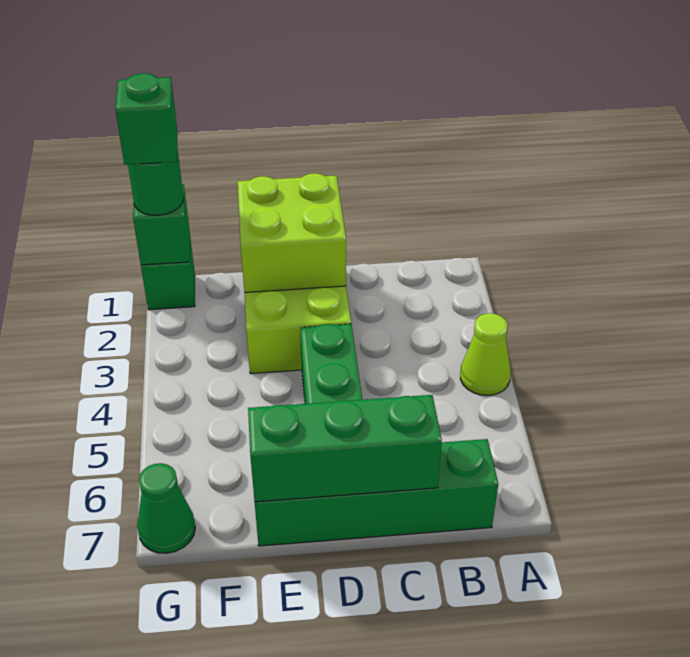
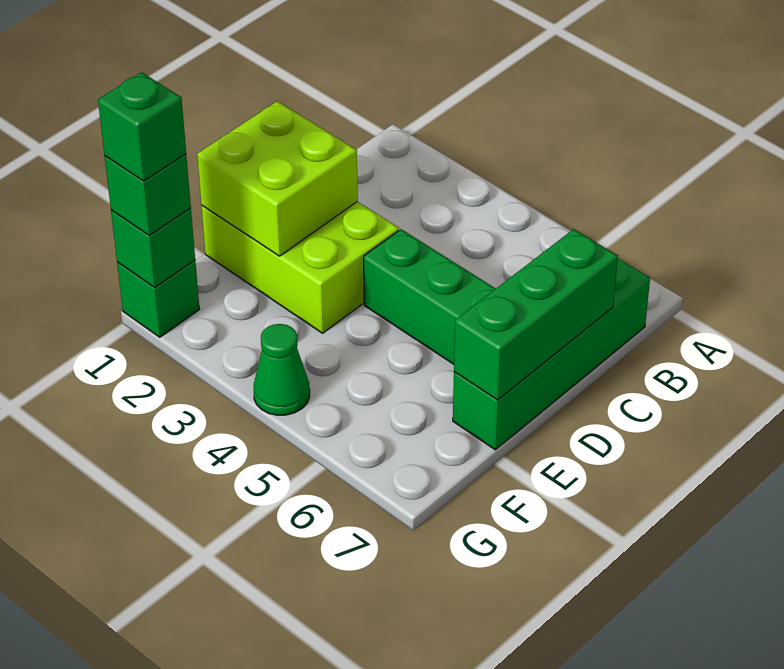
lime cone A4 level 1 -> none
green round brick G1 level 3 -> green brick G1 level 3
green cone G7 level 1 -> green cone G4 level 1

